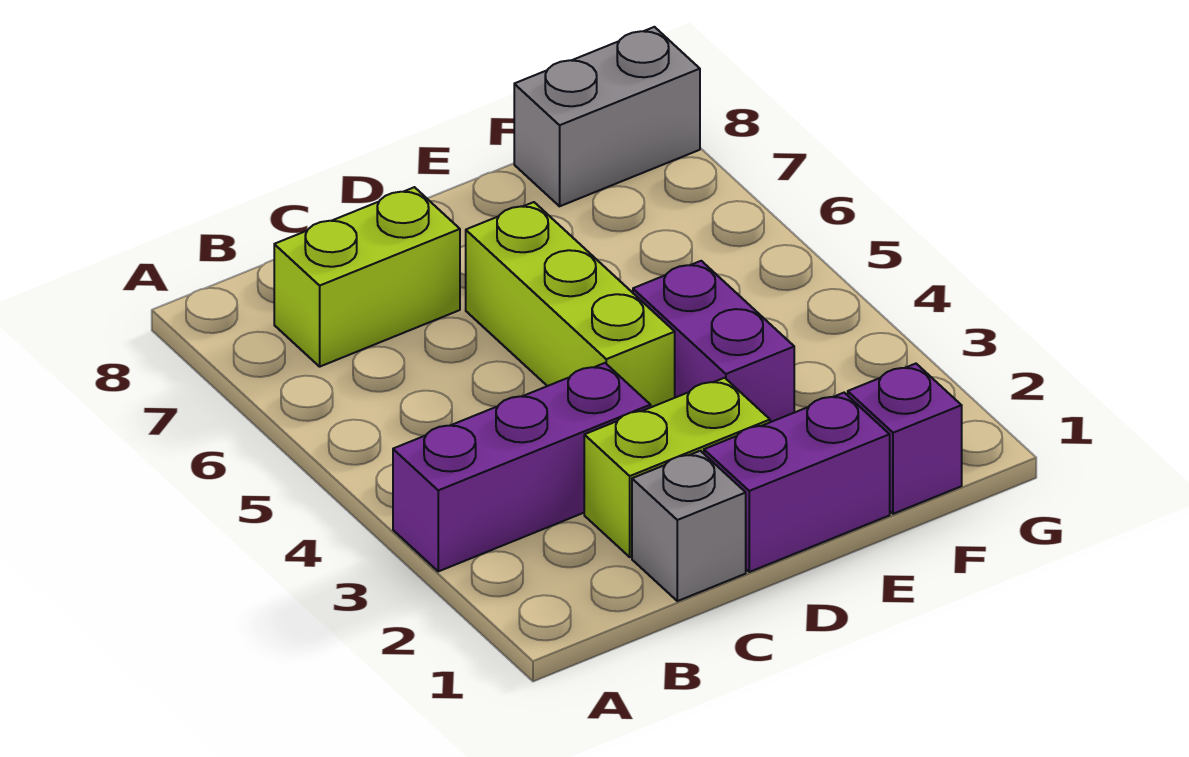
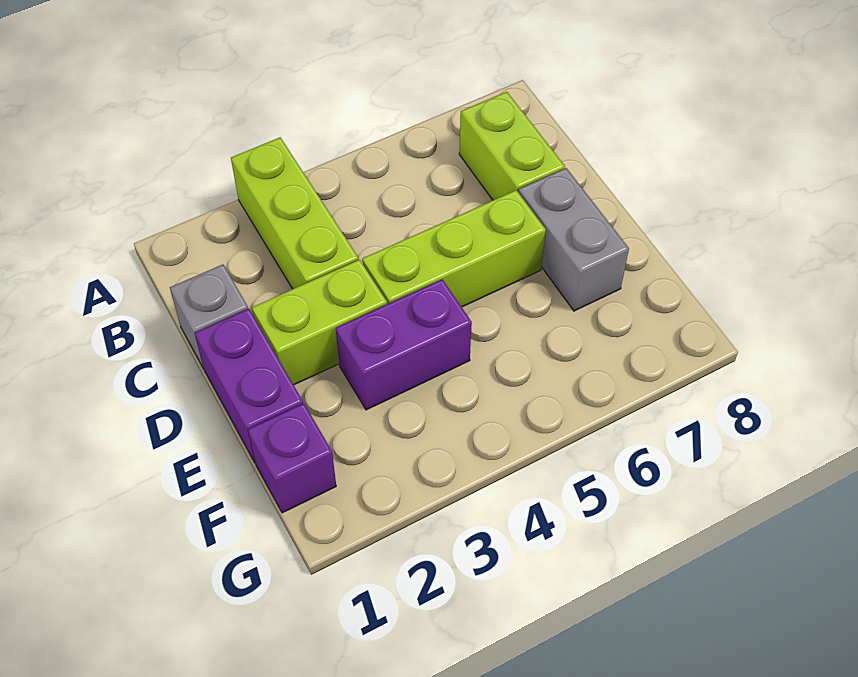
purple brick A3:C3 level 1 -> lime brick A3:C3 level 1
lime brick C2:D2 level 1 -> lime brick D2:D3 level 1
grey brick F8:G8 level 1 -> grey brick D7:E7 level 1

